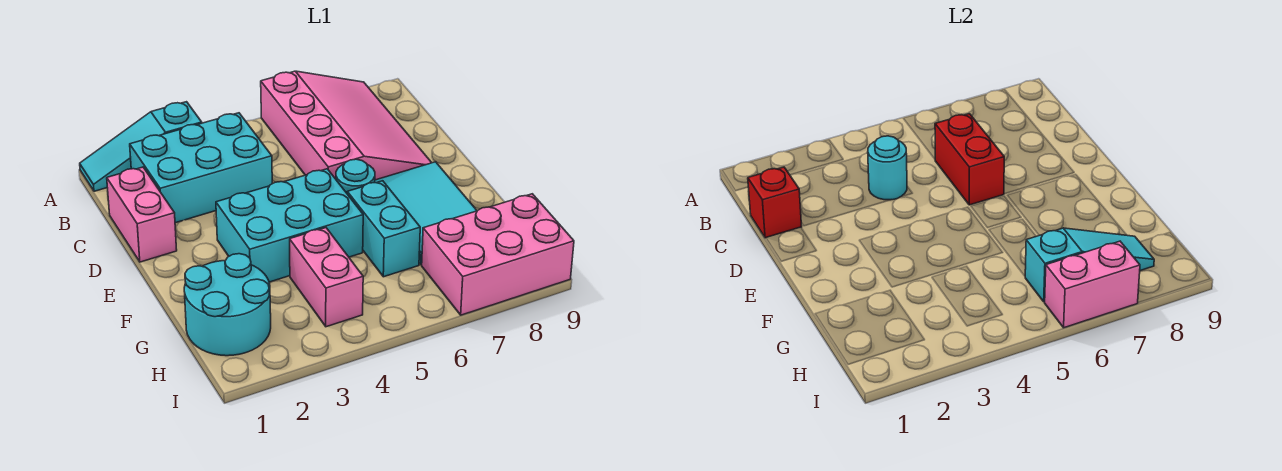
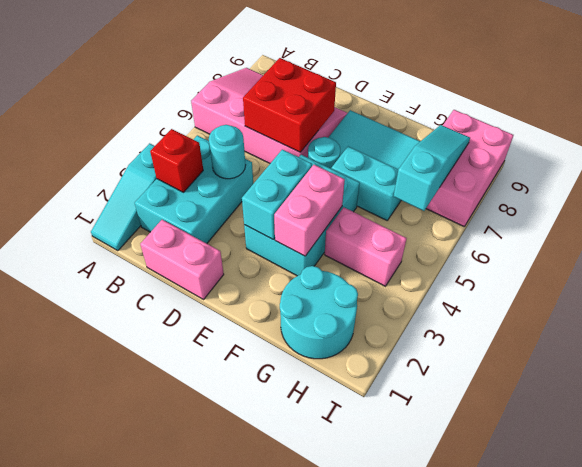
red brick C1 level 2 -> red brick B3 level 2
red brick C6:D6 level 2 -> red brick C6:D7 level 2
none -> cyan brick E3:E4 level 2
pink brick I6:I7 level 2 -> pink brick F3:F4 level 2

